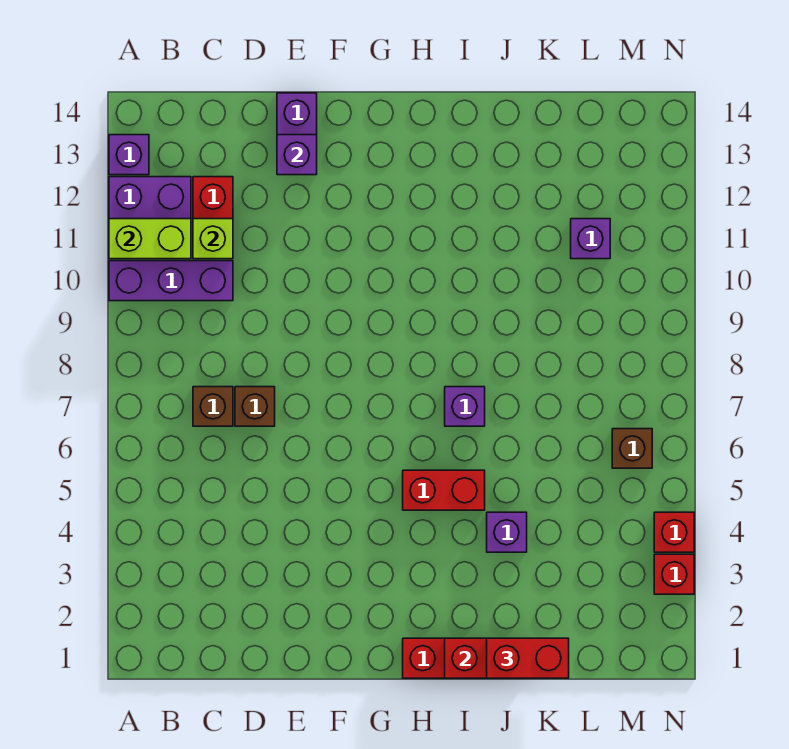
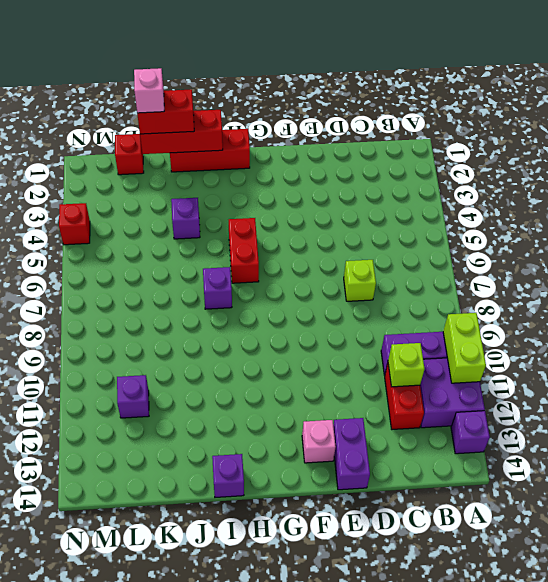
lime brick A11:B11 level 2 -> lime brick A10:A11 level 2
brown brick C7 level 1 -> none
brown brick D7 level 1 -> lime brick D7 level 1
purple brick E13 level 2 -> purple brick I14 level 1
none -> pink brick F13 level 1
red brick H5:I5 level 1 -> red brick H5:H6 level 1
none -> pink brick K1 level 4
brown brick M6 level 1 -> none
red brick N3 level 1 -> red brick L1 level 1

